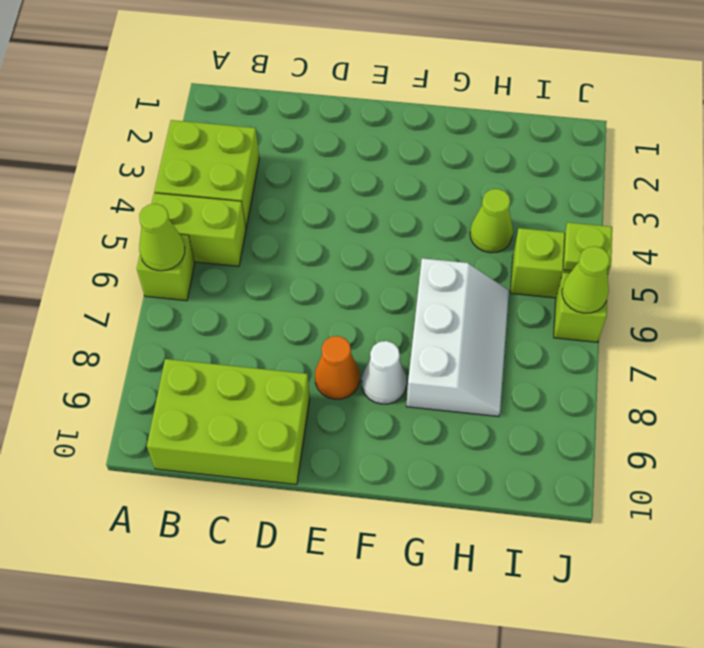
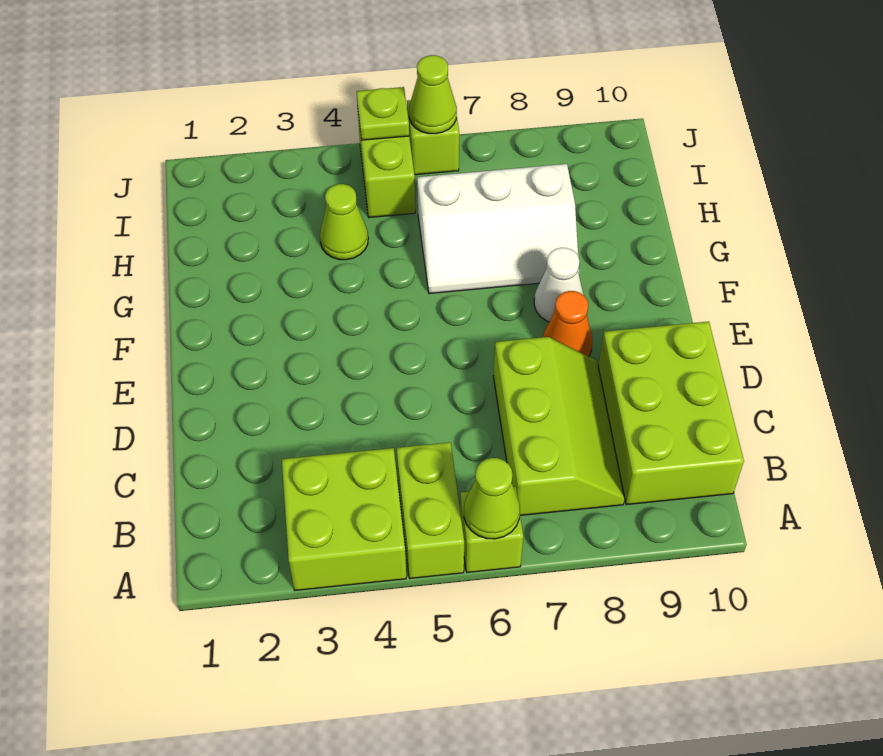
none -> lime slope B7:D8 level 1 top 7
white slope G6:H8 level 1 top G -> white slope G6:H8 level 1 top H

